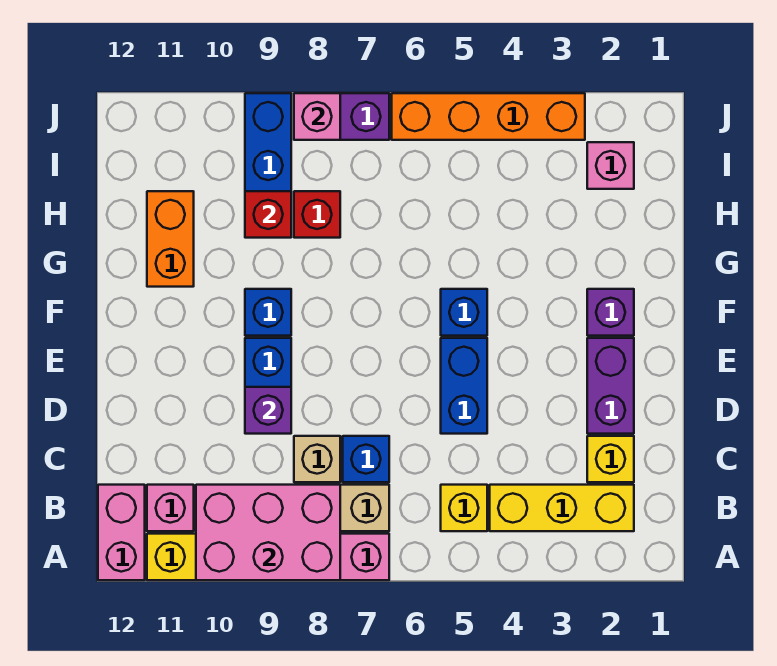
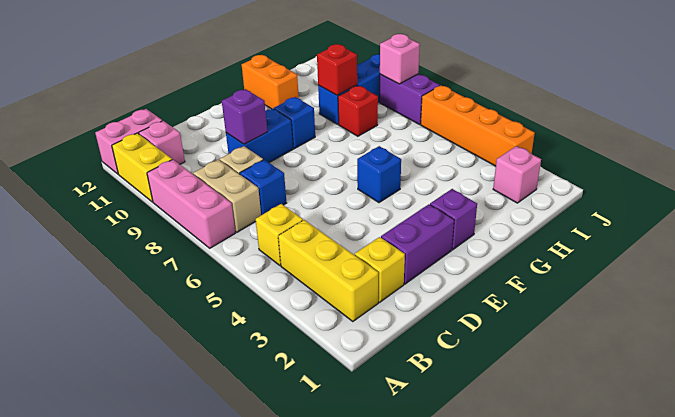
pink brick A8:B10 level 2 -> none
blue brick D5:E5 level 1 -> none
orange brick G11:H11 level 1 -> orange brick G11:G12 level 1

